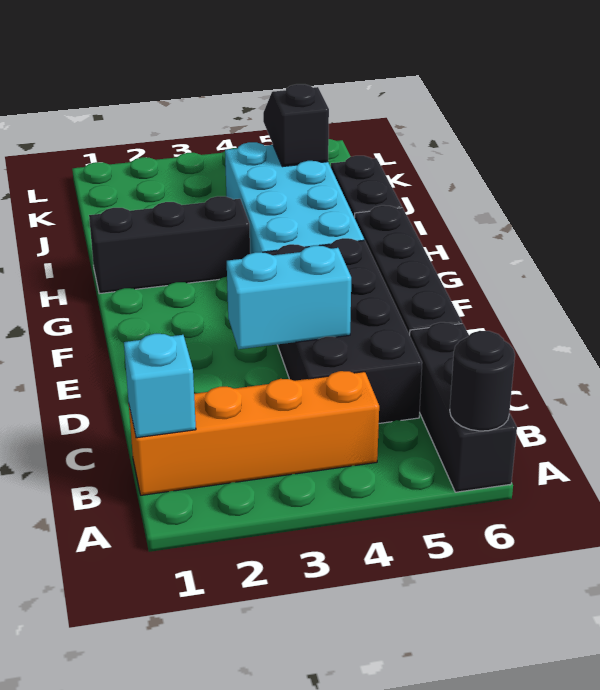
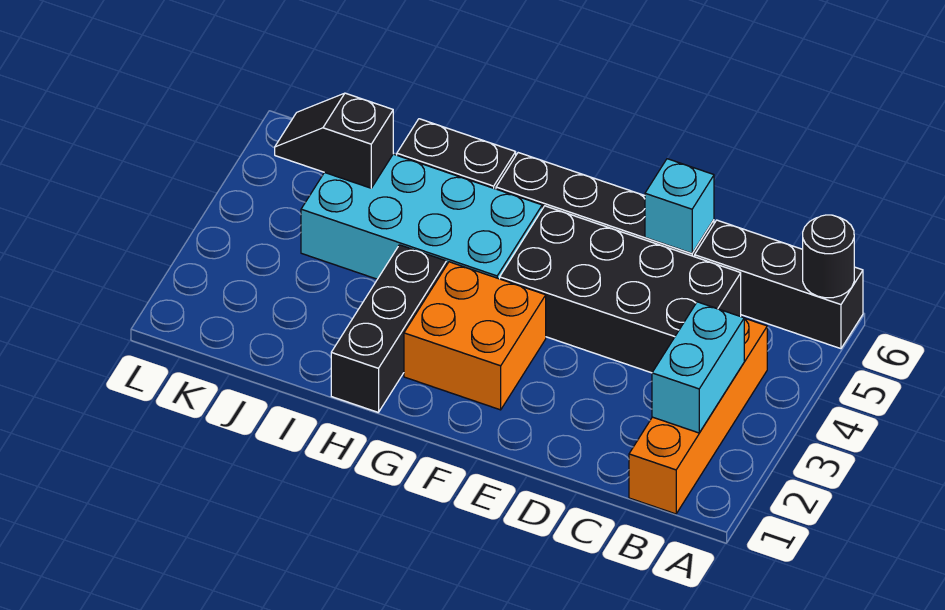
cyan brick B1 level 2 -> cyan brick D6 level 2
cyan brick D3:D4 level 2 -> cyan brick B2:B3 level 2
none -> orange brick F2:G3 level 1

